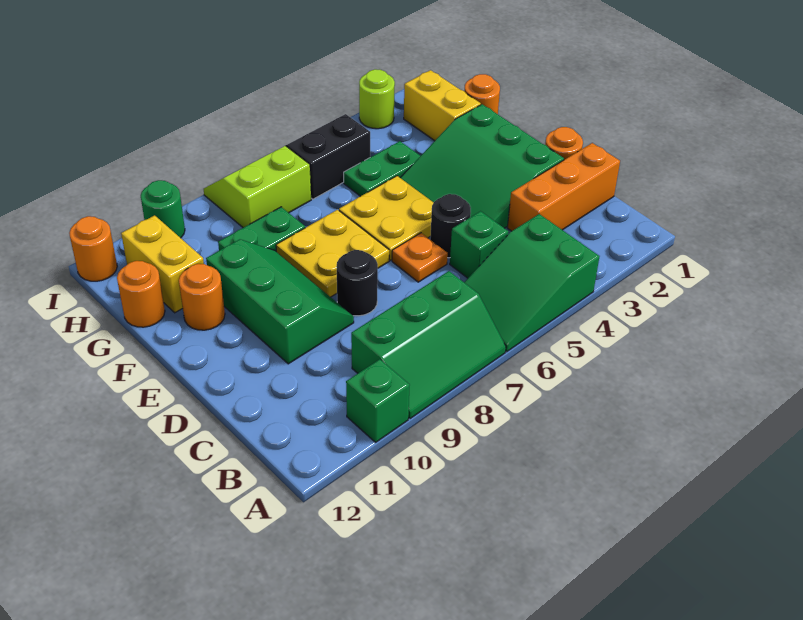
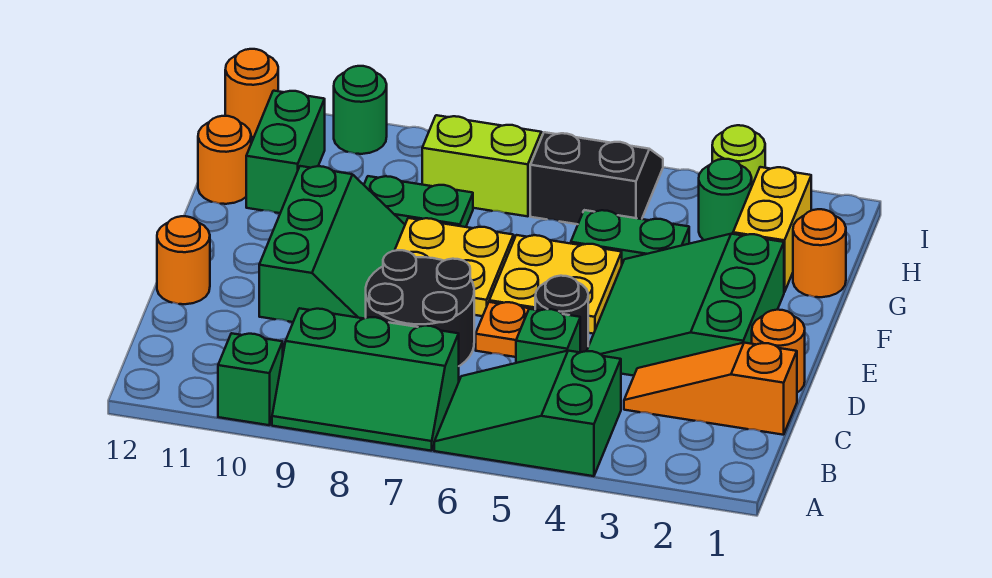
orange brick C1:C3 level 1 -> orange slope C1:C3 level 1 top 1
black round brick D8 level 1 -> black round brick C7:D8 level 1
orange round brick F11 level 1 -> orange round brick D12 level 1
yellow brick G11:H11 level 1 -> green brick G11:H11 level 1
none -> green round brick H3 level 1

